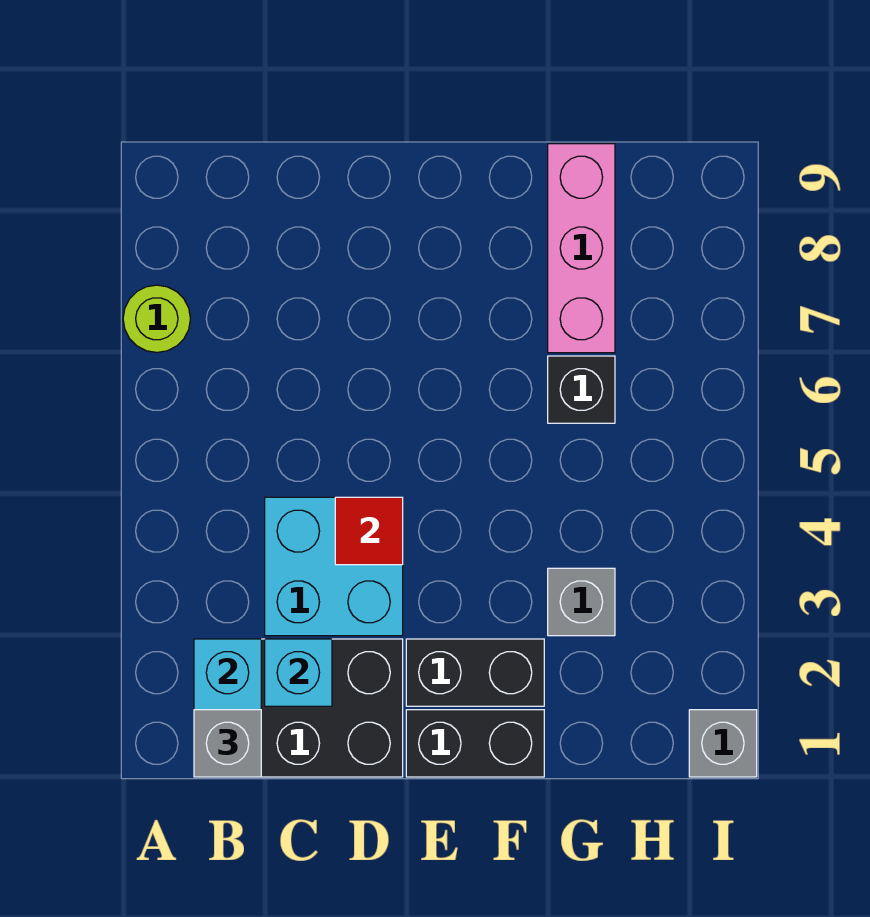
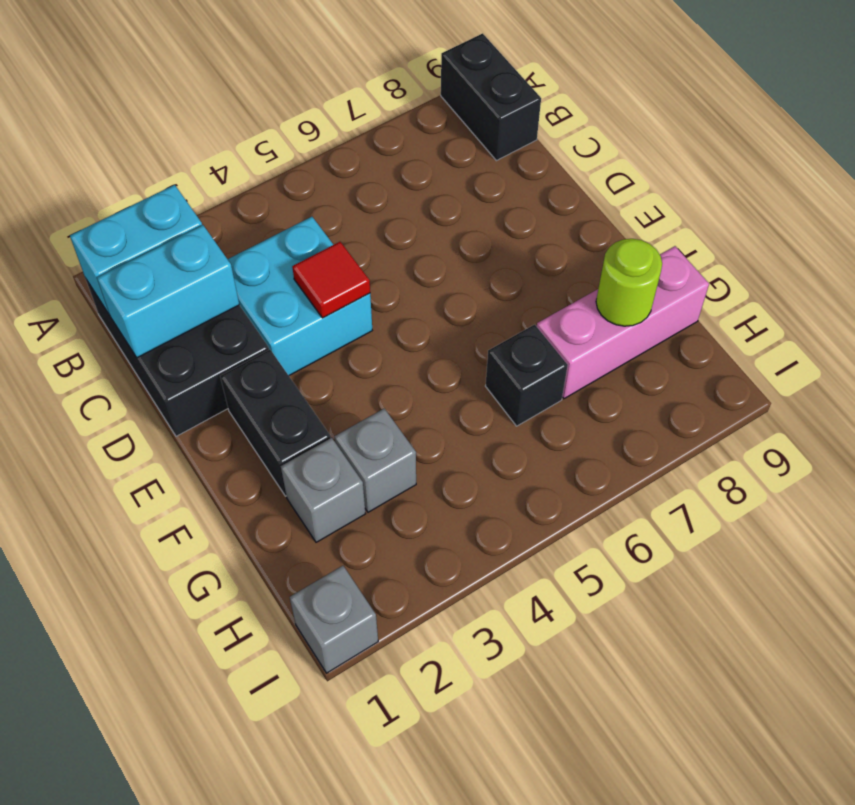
lime round brick A7 level 1 -> lime round brick G8 level 2
grey brick B1 level 3 -> grey brick G2 level 1
cyan brick C2 level 2 -> cyan brick C1:C2 level 2
black brick E1:F1 level 1 -> black brick A9:B9 level 1

